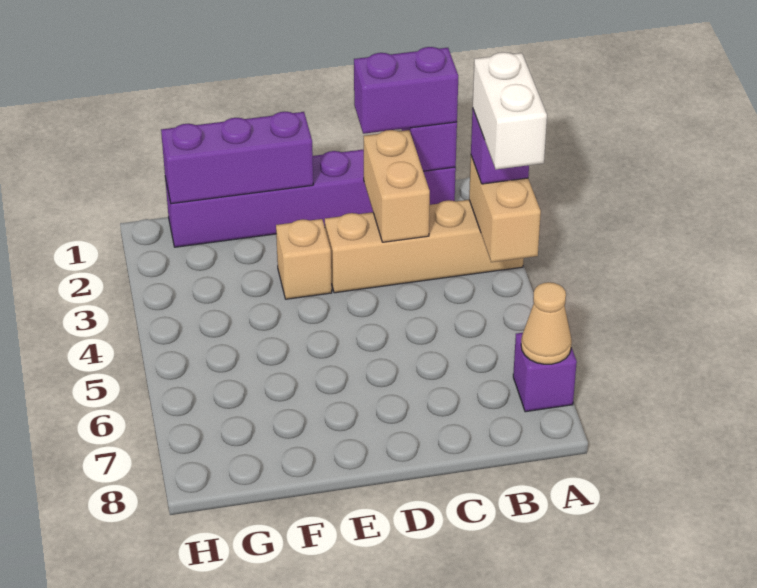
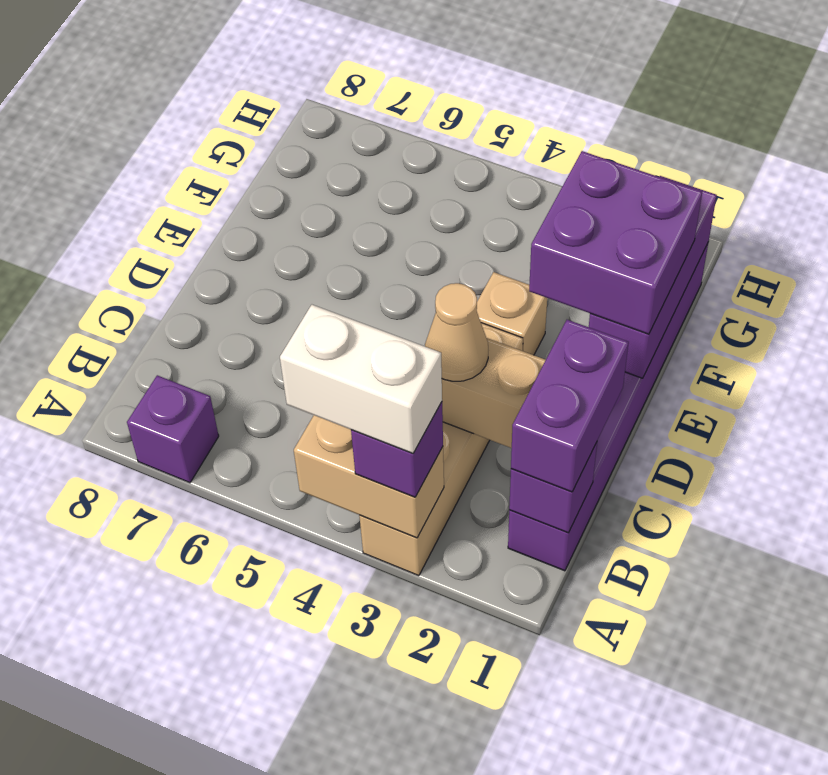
tan cone A7 level 2 -> tan cone C3 level 3
none -> purple brick E1:F2 level 3

